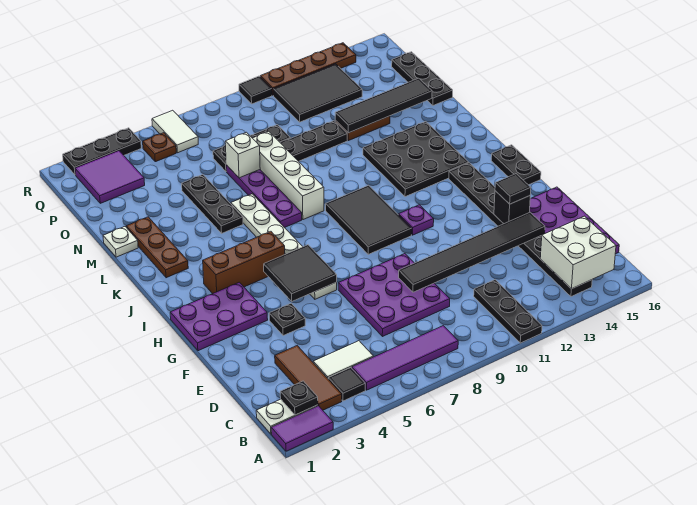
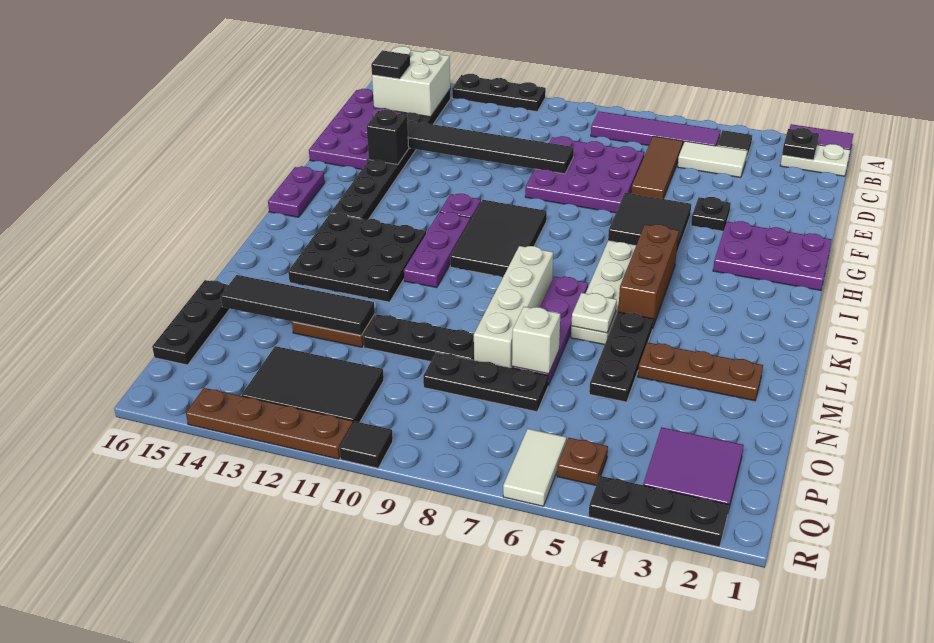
black plate A11:C11 level 1 -> black plate A11:A13 level 1
brown tile B3:D3 level 1 -> brown tile C6:E6 level 1
black tile F14 level 3 -> black tile C15 level 3
black plate H16:I16 level 1 -> purple plate H16:I16 level 1
brown brick I3:I5 level 1 -> brown brick I5:K5 level 1
none -> purple plate I11:K11 level 1
brown plate K2:M2 level 1 -> brown plate M2:M4 level 1
white plate M1 level 1 -> white plate L6 level 2

